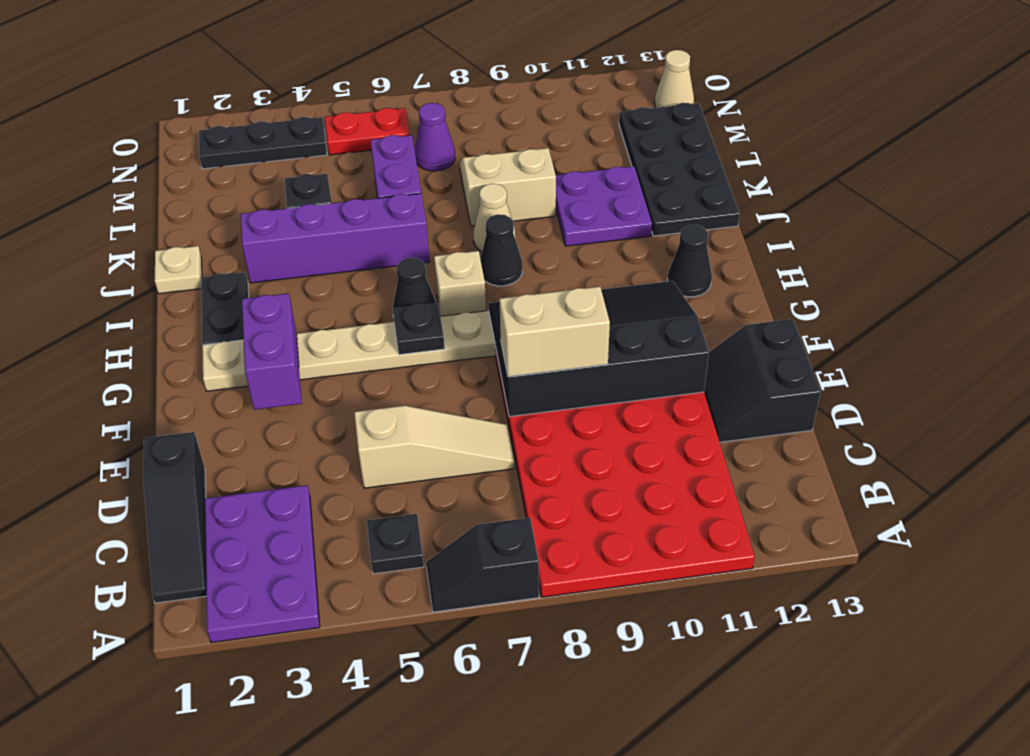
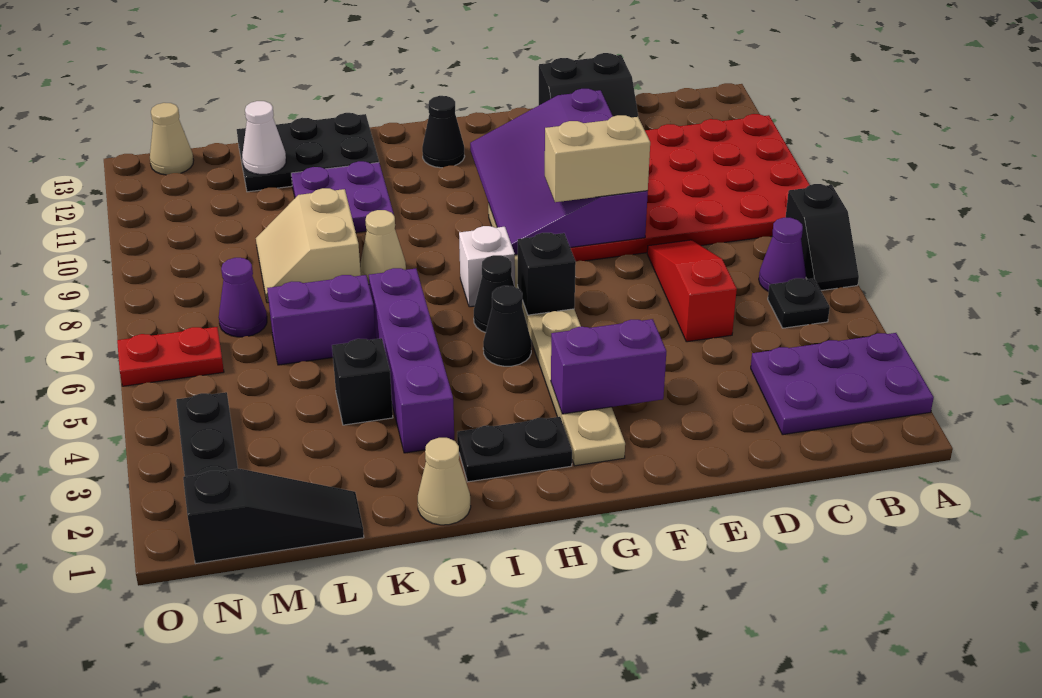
black slope B1:D1 level 1 top D -> black slope L1:N1 level 1 top N
none -> purple cone B6 level 1
tan slope D5:D7 level 1 top 5 -> red slope D5:D7 level 1 top 5
black slope E8:G11 level 2 top E -> purple slope E8:G11 level 2 top E
tan brick E8:E9 level 3 -> tan brick E8:F8 level 3
black plate G6 level 2 -> black brick G6 level 2
tan brick H7 level 1 -> white brick H7 level 1
black cone I8 level 1 -> black cone H5 level 1
tan plate J1 level 1 -> tan cone J1 level 1
black plate J12:M13 level 1 -> black plate J12:L13 level 1
none -> white cone L12 level 2
red plate N5:N6 level 1 -> red plate N6:O6 level 1

